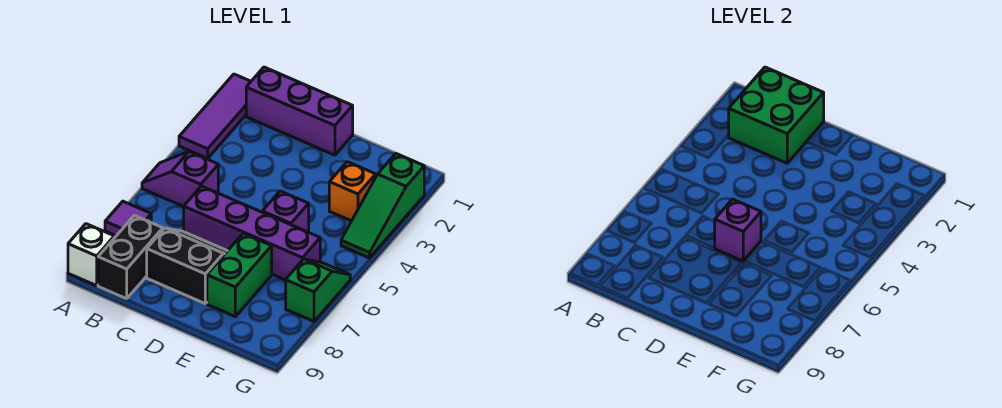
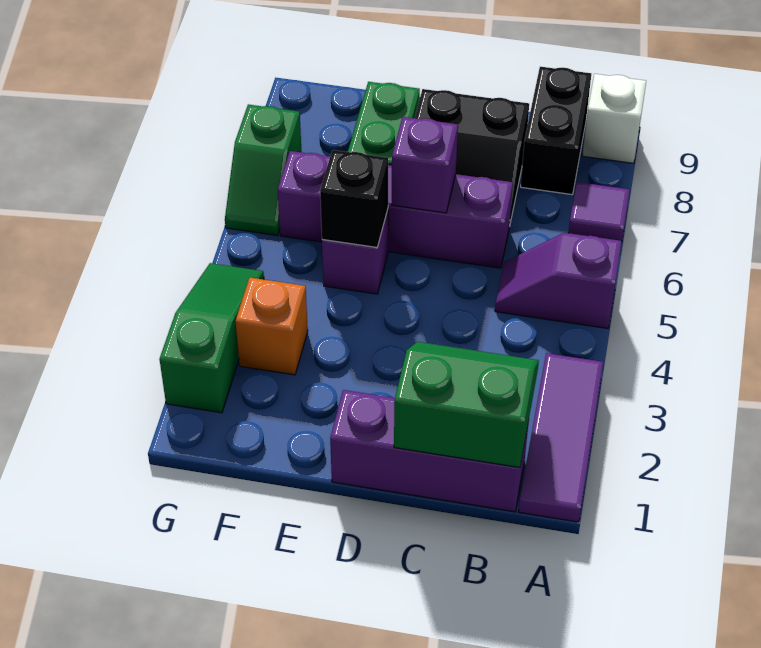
purple slope A5:B5 level 1 top B -> purple slope A5:B5 level 1 top A
green brick B1:C2 level 2 -> green slope B1:C2 level 2 top 1
none -> black brick E5 level 2

